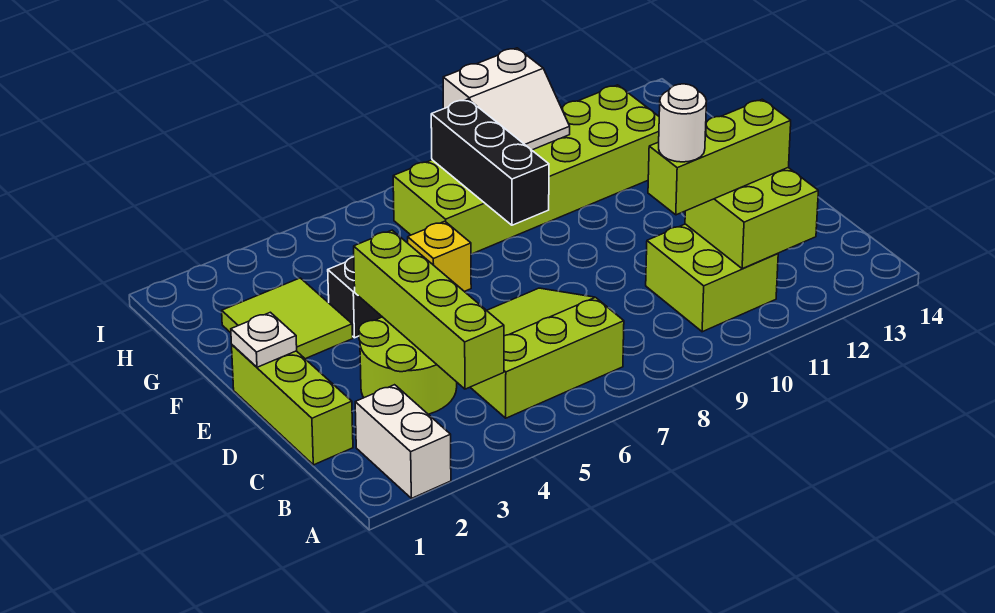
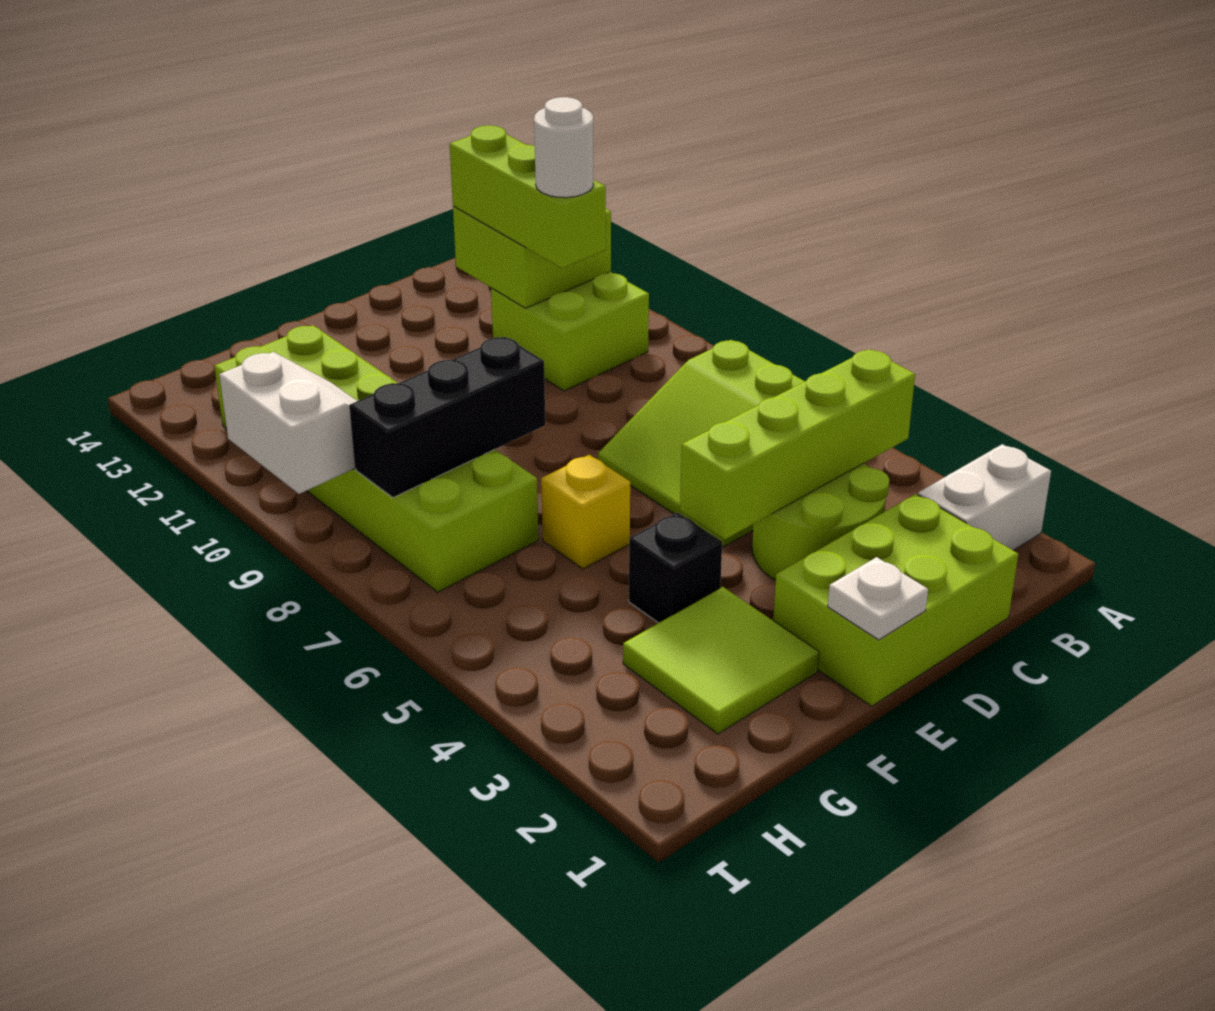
lime brick C1:E1 level 1 -> lime brick C1:E2 level 1

